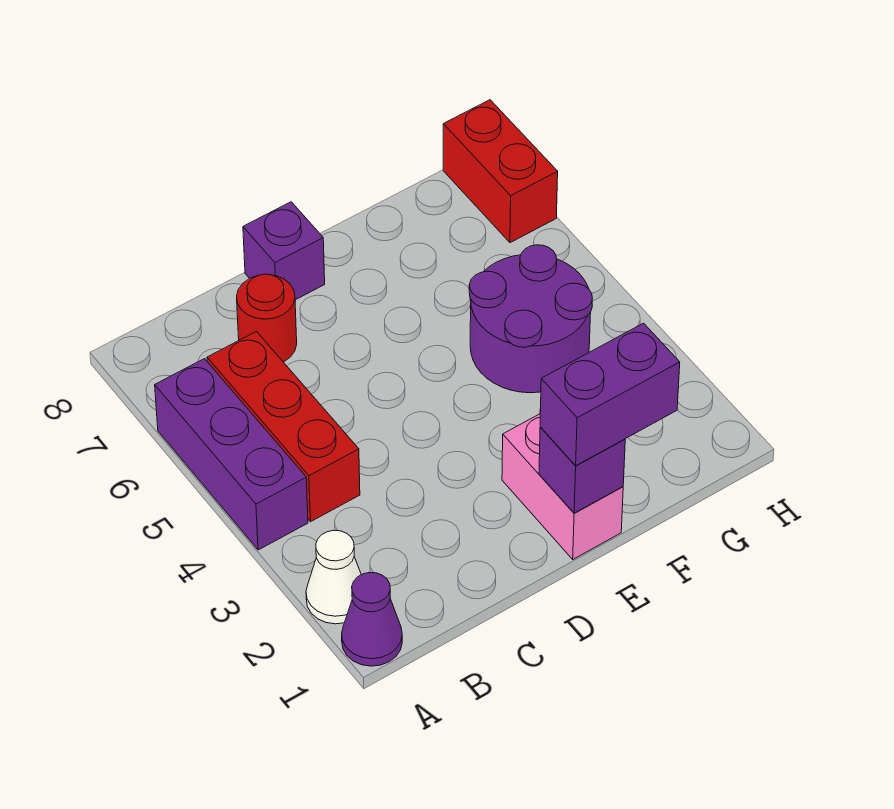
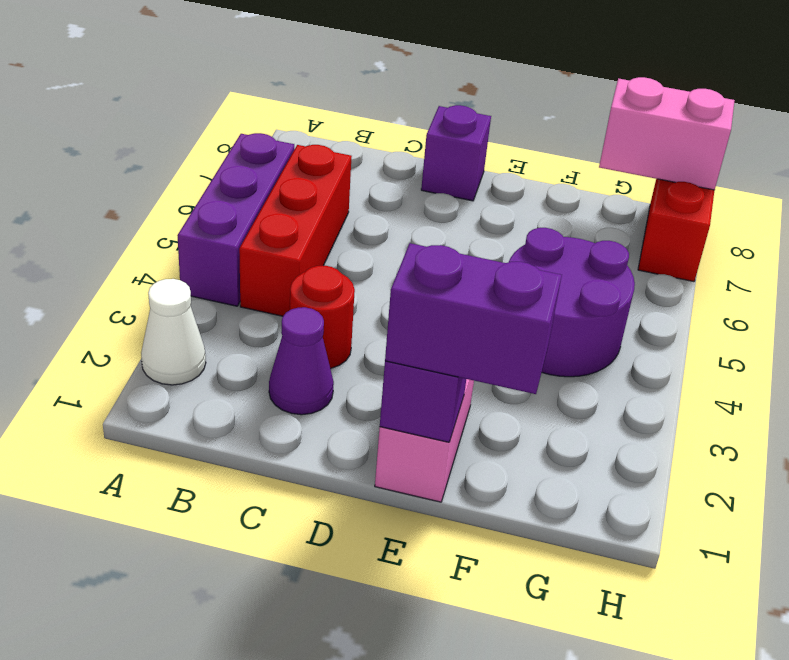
purple cone A1 level 1 -> purple cone C2 level 1
red round brick C7 level 1 -> red round brick C3 level 1
none -> pink brick G8:H8 level 2

